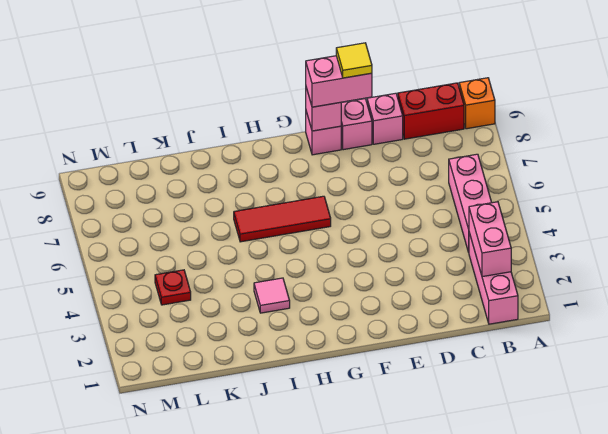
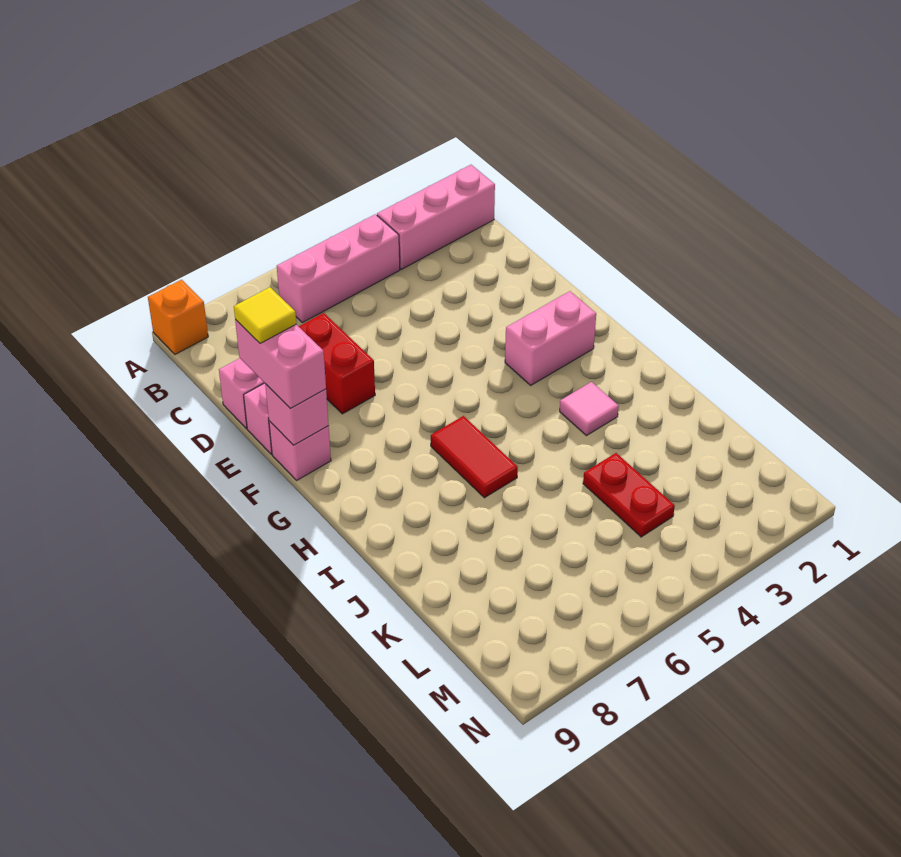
pink brick B2:B3 level 2 -> pink brick G2:G3 level 1
red brick B9:C9 level 1 -> red brick D7:E7 level 1
red tile G6:I6 level 1 -> red tile H6:I6 level 1
red plate L4 level 1 -> red plate K4:L4 level 1

